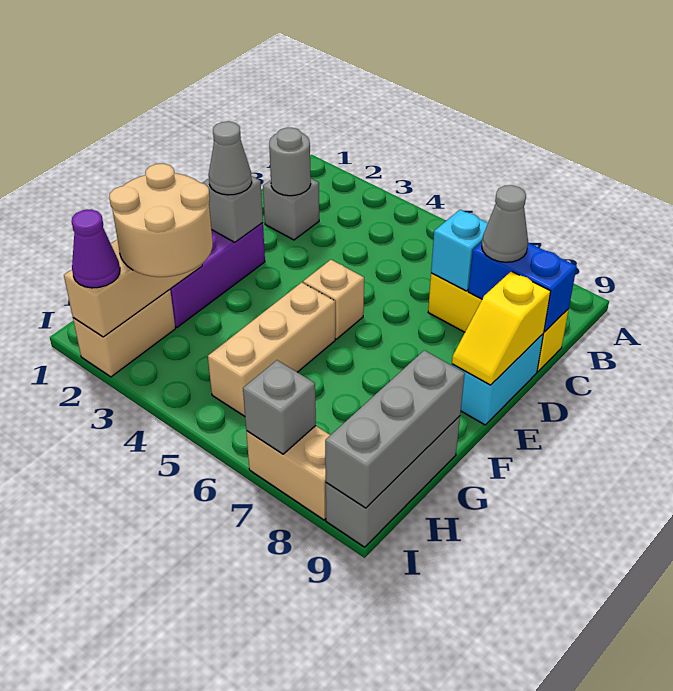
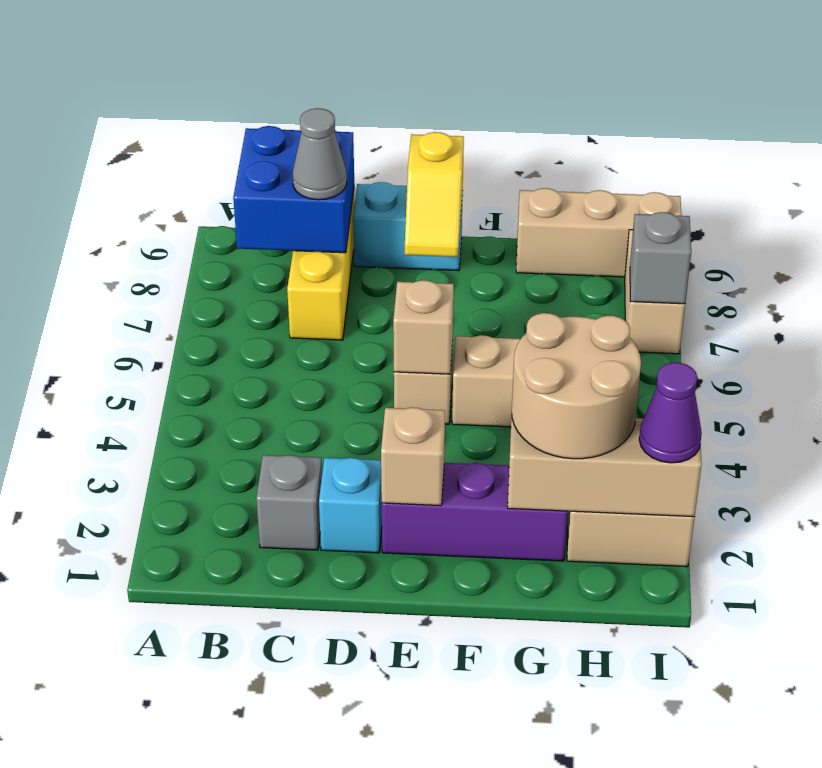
grey round brick C2 level 2 -> none
cyan brick C7 level 2 -> cyan brick D2 level 1
blue brick C8:C9 level 2 -> blue brick B8:C9 level 2
yellow slope D9:E9 level 2 top D -> yellow slope E8:E9 level 2 top 9
grey brick E2 level 2 -> tan brick E2 level 2
grey cone E2 level 3 -> none
none -> tan brick E5 level 2
grey brick G9:I9 level 1 -> tan brick G9:I9 level 1
grey brick G9:I9 level 2 -> none

